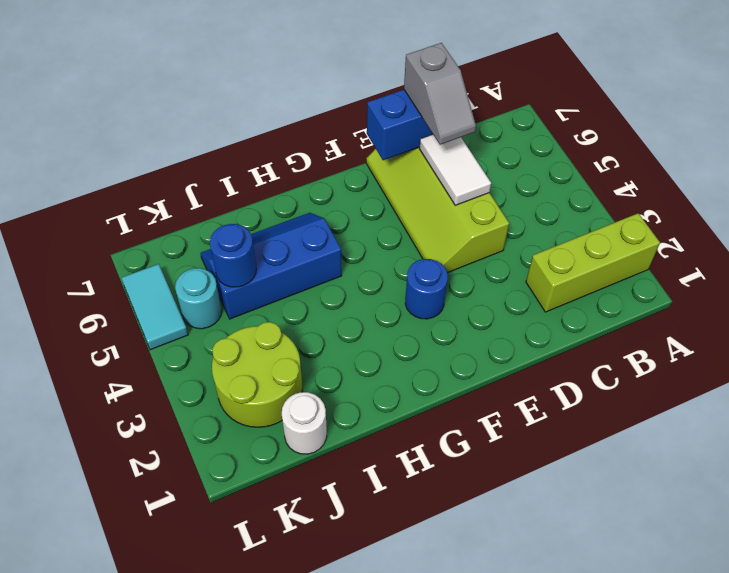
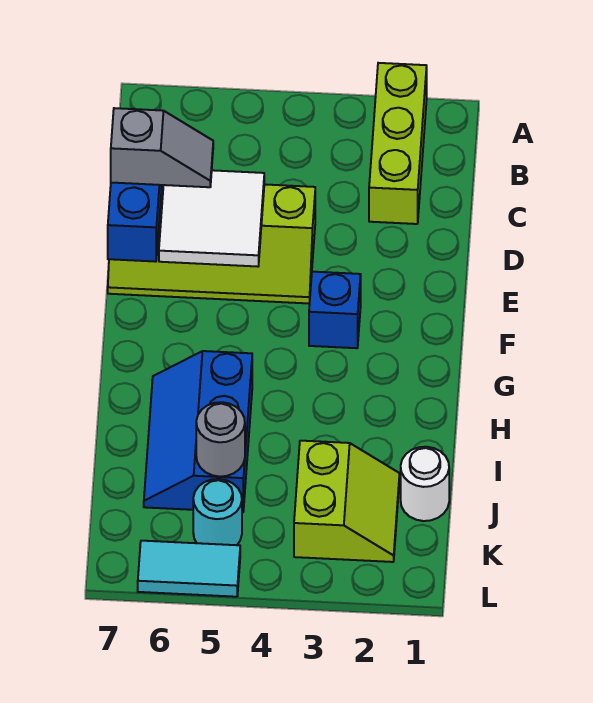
white tile D5:D6 level 2 -> white tile D5:E6 level 2
blue round brick F3 level 1 -> blue brick F3 level 1
lime round brick J2:K3 level 1 -> lime slope J2:K3 level 1 top 3
blue round brick J5 level 2 -> grey round brick J5 level 2

